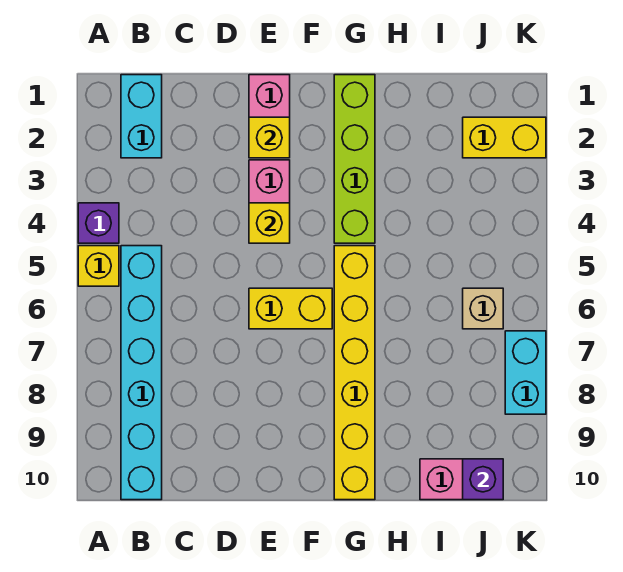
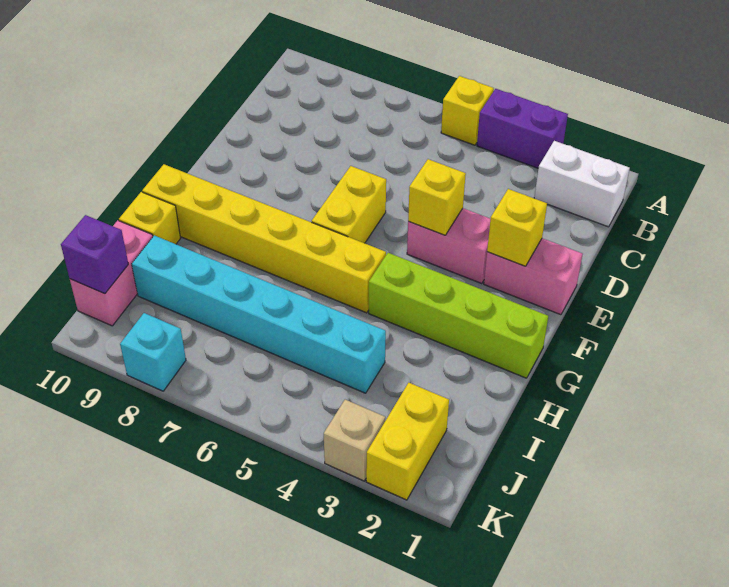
purple brick A4 level 1 -> purple brick A3:A4 level 1
cyan brick B1:B2 level 1 -> white brick B1:B2 level 1
cyan brick B5:B10 level 1 -> cyan brick I4:I9 level 1
none -> yellow brick H10 level 1
tan brick J6 level 1 -> tan brick K3 level 1
cyan brick K7:K8 level 1 -> cyan brick K8 level 1

